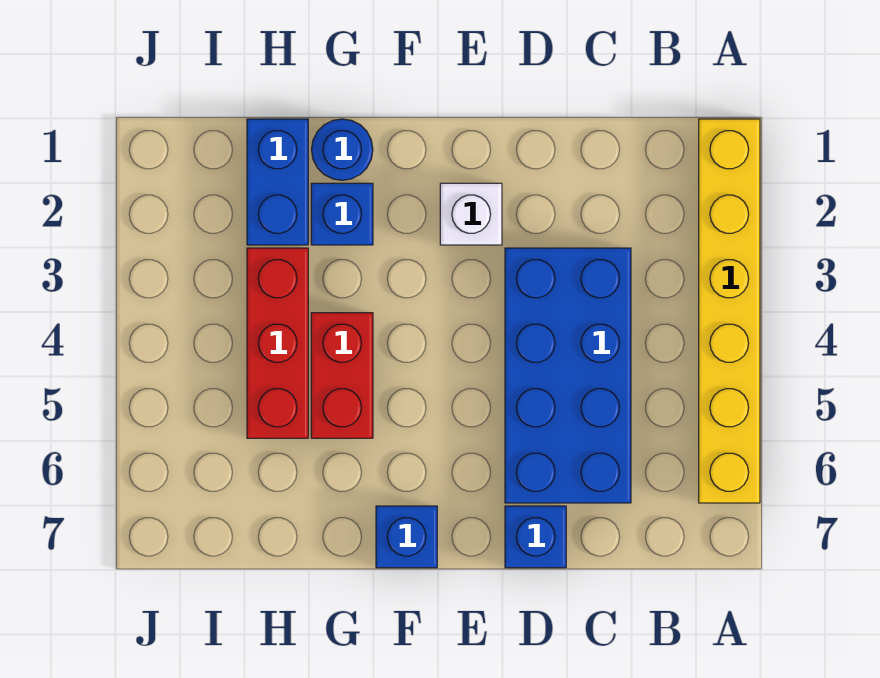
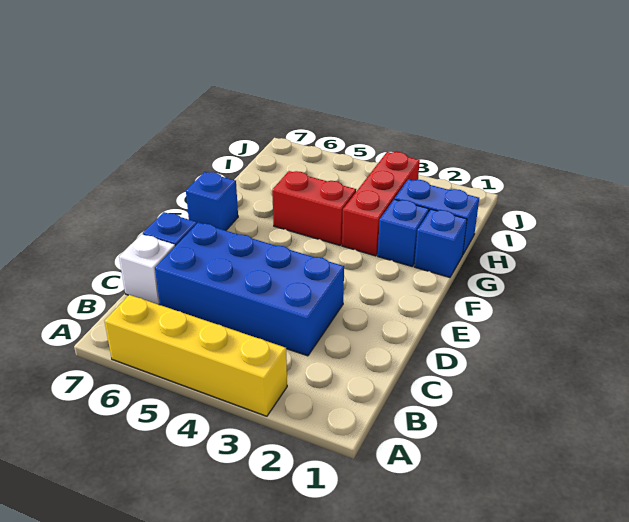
yellow brick A1:A6 level 1 -> yellow brick A3:A6 level 1
white brick E2 level 1 -> white brick C7 level 1
blue round brick G1 level 1 -> blue brick G1 level 1
red brick H3:H5 level 1 -> red brick G3:I3 level 1

